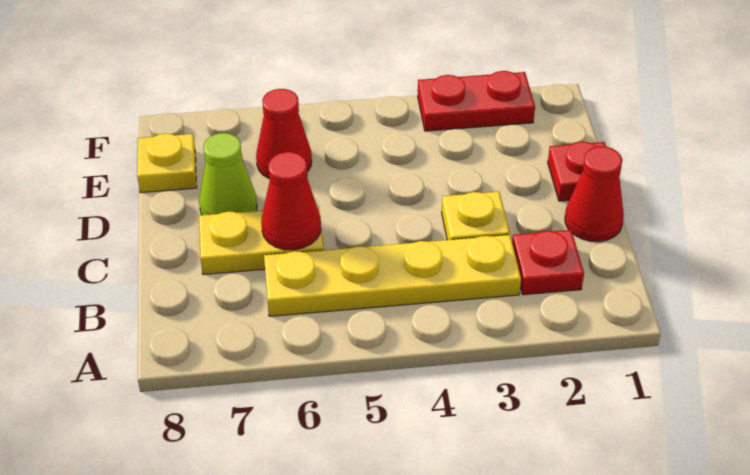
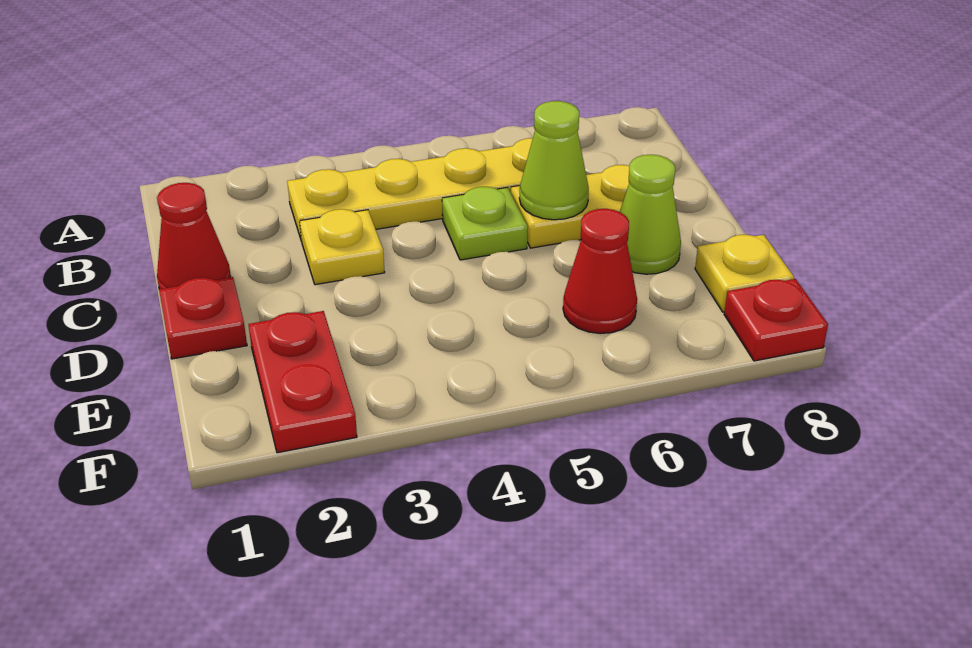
red plate B2 level 1 -> red plate F8 level 1
none -> lime plate C5 level 1
red cone C6 level 2 -> lime cone C6 level 2
red plate F2:F3 level 1 -> red plate E2:F2 level 1

